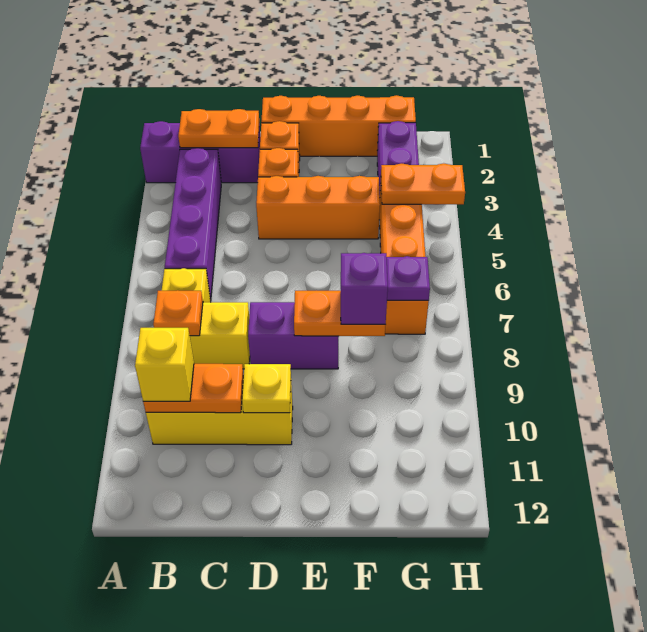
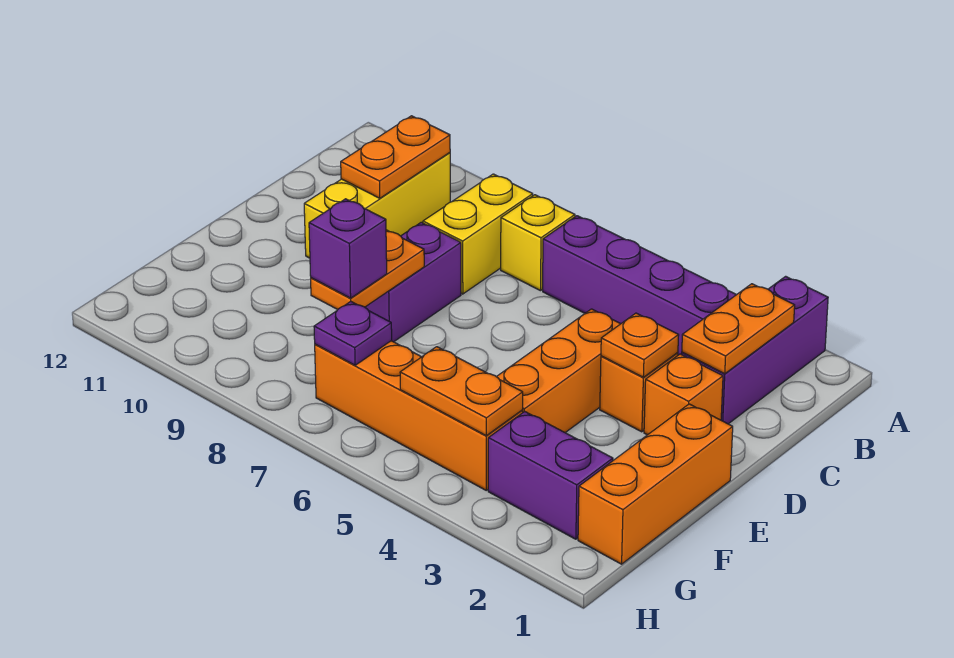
orange plate B8 level 2 -> orange plate D3 level 2
yellow brick B10 level 3 -> none
orange brick D1:G1 level 1 -> orange brick E1:G1 level 1
yellow plate D10 level 2 -> none
orange plate G4:H4 level 2 -> orange plate G4:G5 level 2

